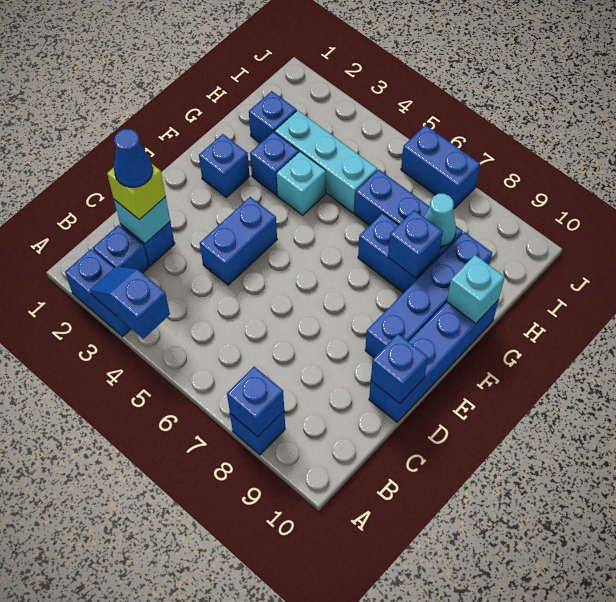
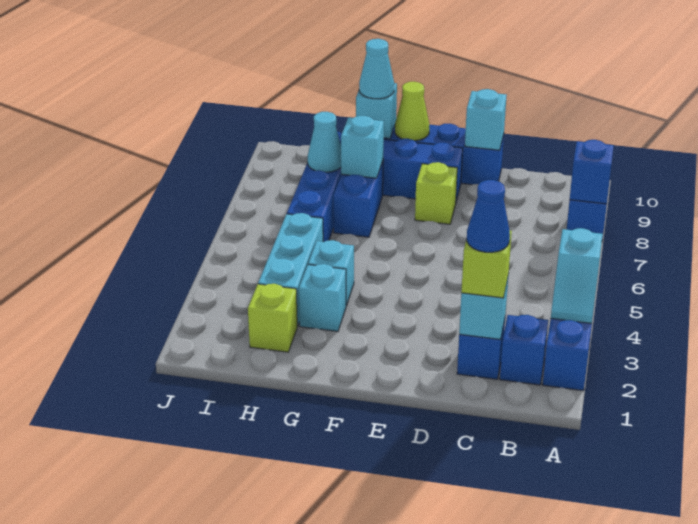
blue slope A3:A4 level 2 top 4 -> cyan slope A3:A4 level 2 top 4
blue brick D4:E4 level 1 -> none
blue brick D10 level 2 -> cyan brick D10 level 2
none -> lime brick E8 level 1
blue brick F2 level 1 -> none
none -> lime cone F10 level 2
blue brick G3 level 1 -> cyan brick G3 level 1
blue brick G8 level 2 -> cyan brick G8 level 2
none -> cyan cone G10 level 3
blue brick H2 level 1 -> lime brick H2 level 1
blue brick J6:J7 level 1 -> none

